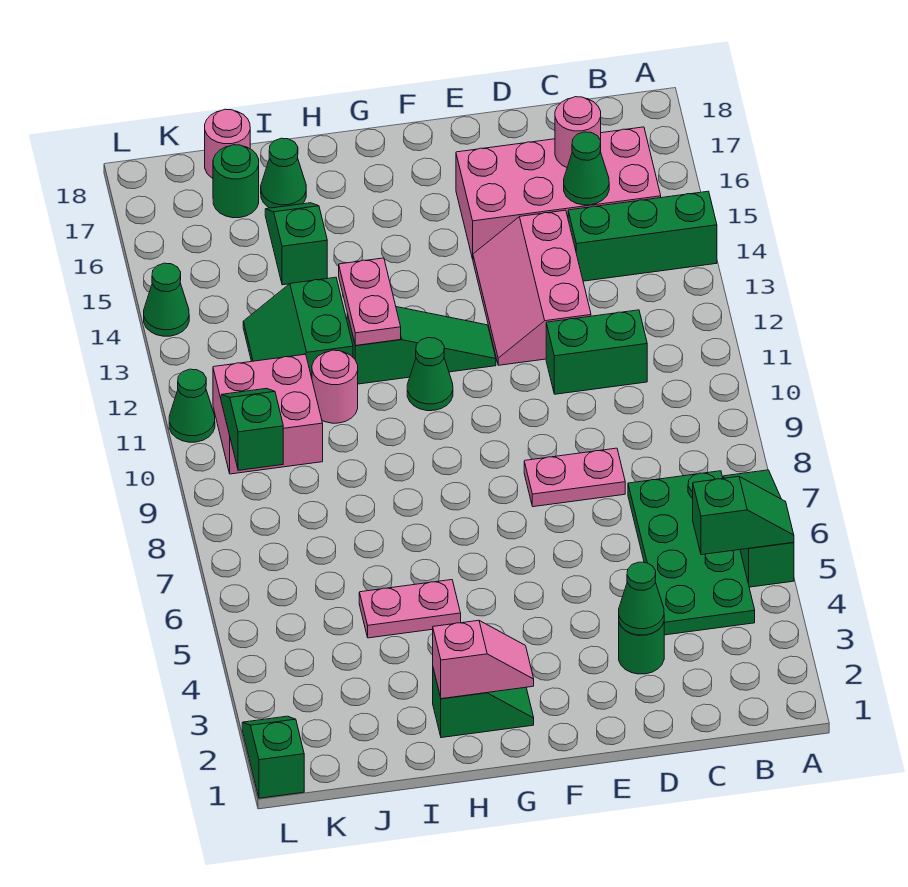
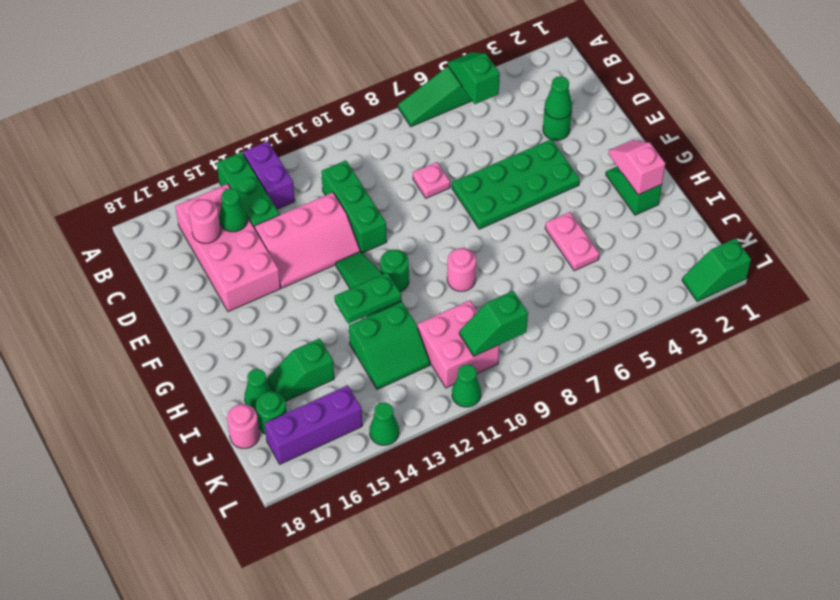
none -> purple brick A13:B13 level 1
green plate B4:C7 level 1 -> green plate E4:F7 level 1
green brick C11:D11 level 1 -> green brick C11:E11 level 1
pink plate D8:E8 level 1 -> pink plate D8 level 1
green cone G11 level 1 -> green round brick G11 level 1
pink plate H12:H13 level 2 -> green plate H12:H13 level 2
pink round brick I11 level 1 -> pink round brick H9 level 1
none -> purple brick K15:K17 level 1

